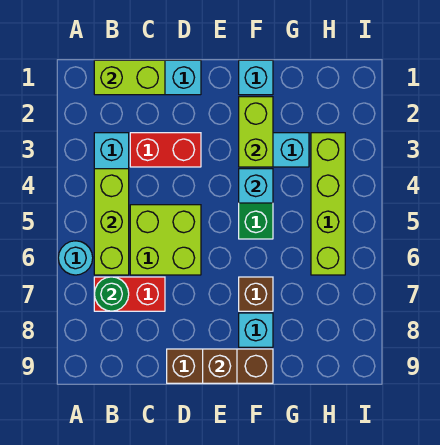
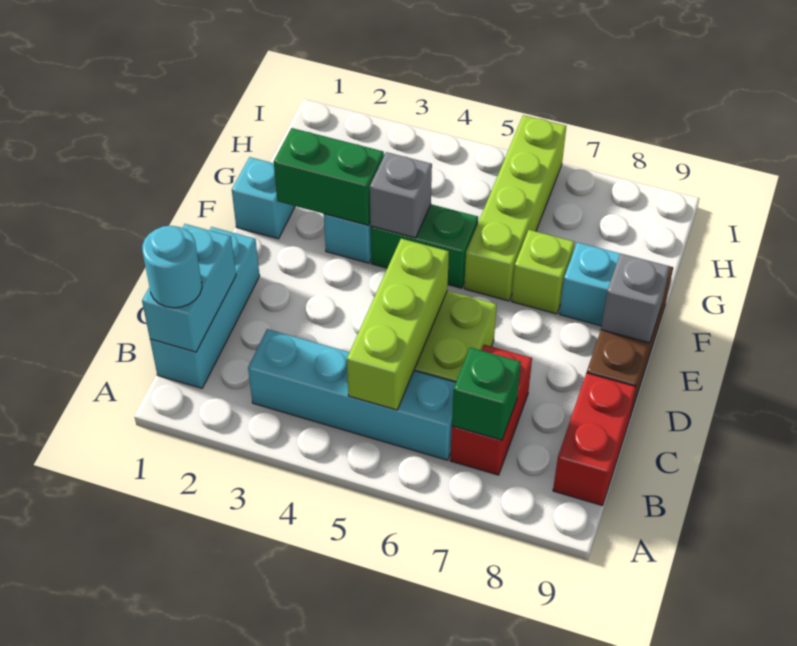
cyan round brick A6 level 1 -> cyan round brick B1 level 3
lime brick B1:C1 level 2 -> cyan brick B1:C1 level 2
lime brick B4:B6 level 2 -> lime brick B5:D5 level 2
green round brick B7 level 2 -> green brick B7 level 2
red brick C3:D3 level 1 -> red brick B9:C9 level 1
brown brick E9 level 2 -> grey brick E9 level 2
lime brick F2:F3 level 2 -> green brick F2:F3 level 2
cyan brick F4 level 2 -> grey brick F4 level 2
brown brick F7 level 1 -> lime brick F7 level 1
lime brick H3:H6 level 1 -> lime brick F6:I6 level 1

